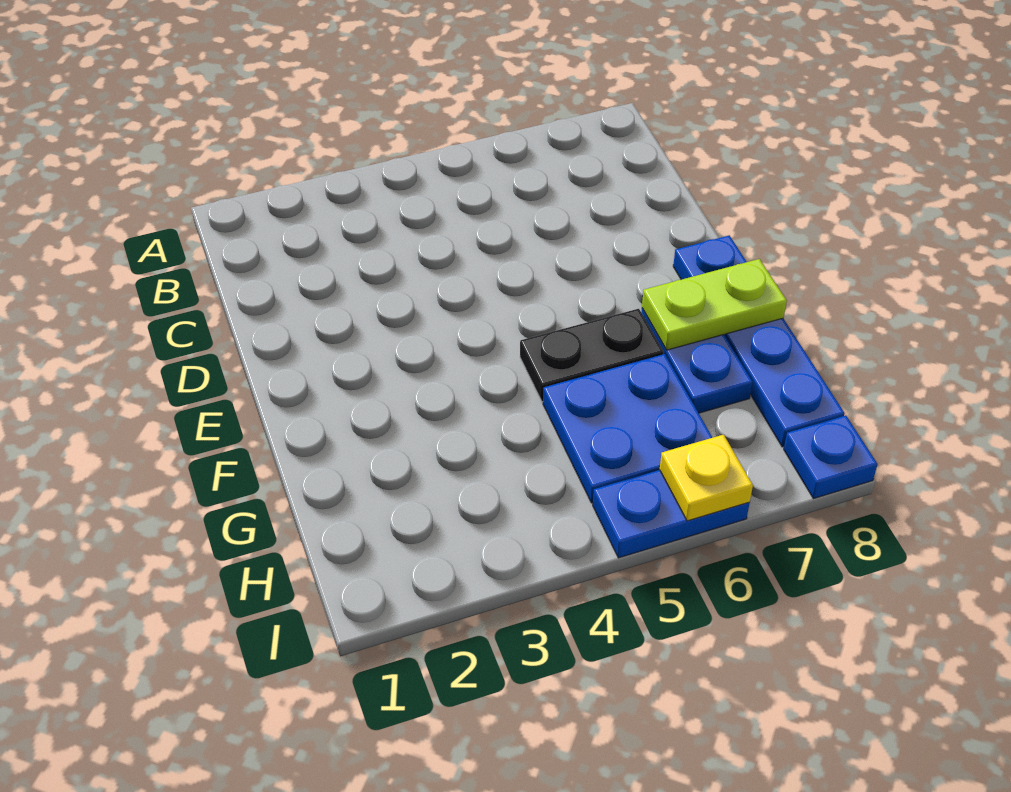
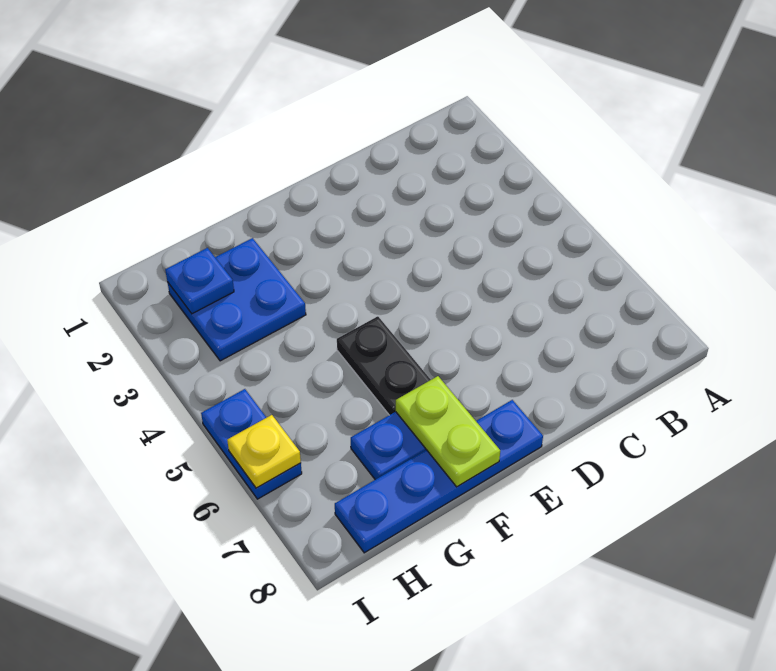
blue plate G5:H6 level 1 -> blue plate G2:H3 level 1
blue plate I8 level 1 -> blue plate H2 level 2

